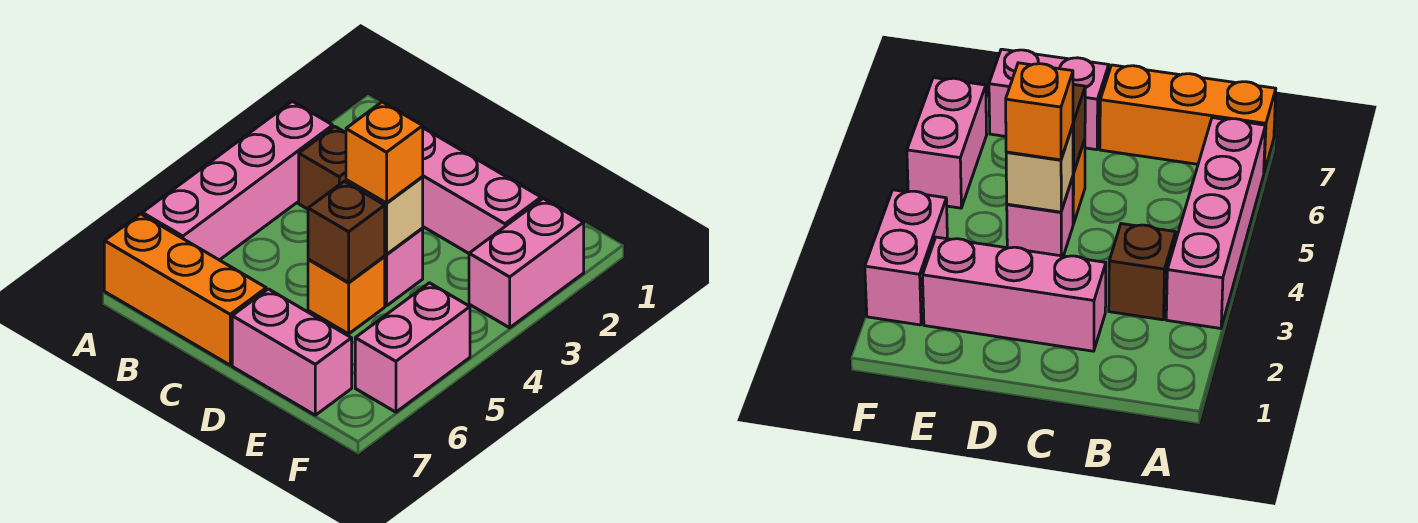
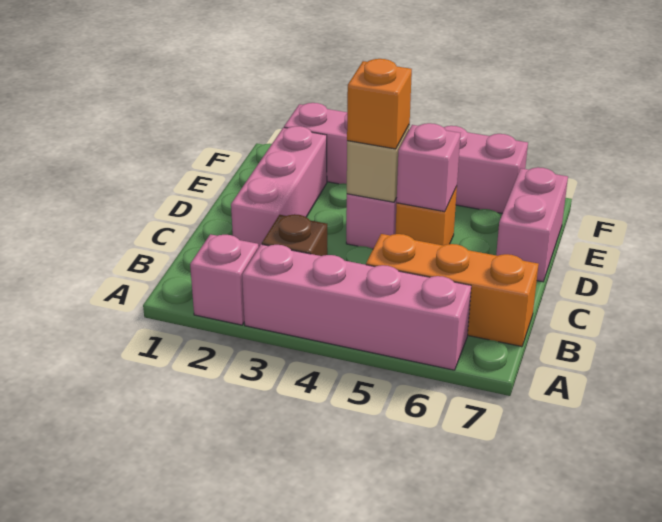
none -> pink brick A2 level 1
orange brick A7:C7 level 1 -> orange brick B5:B7 level 1
brown brick D5 level 2 -> pink brick D5 level 2

